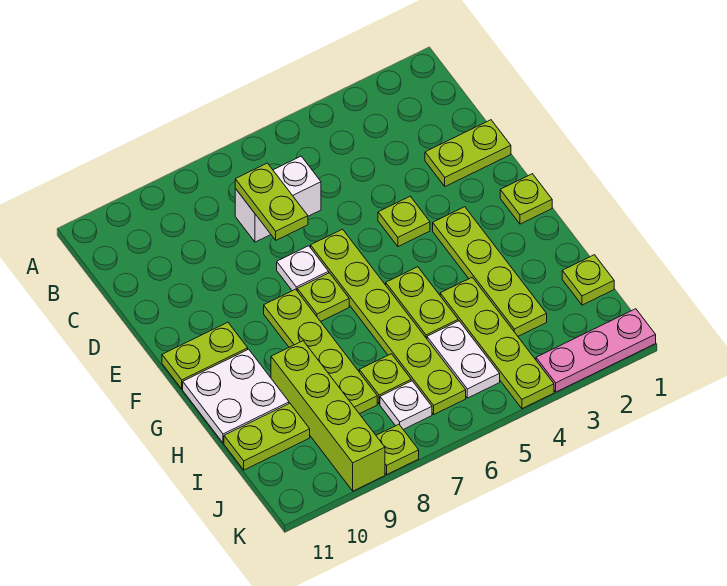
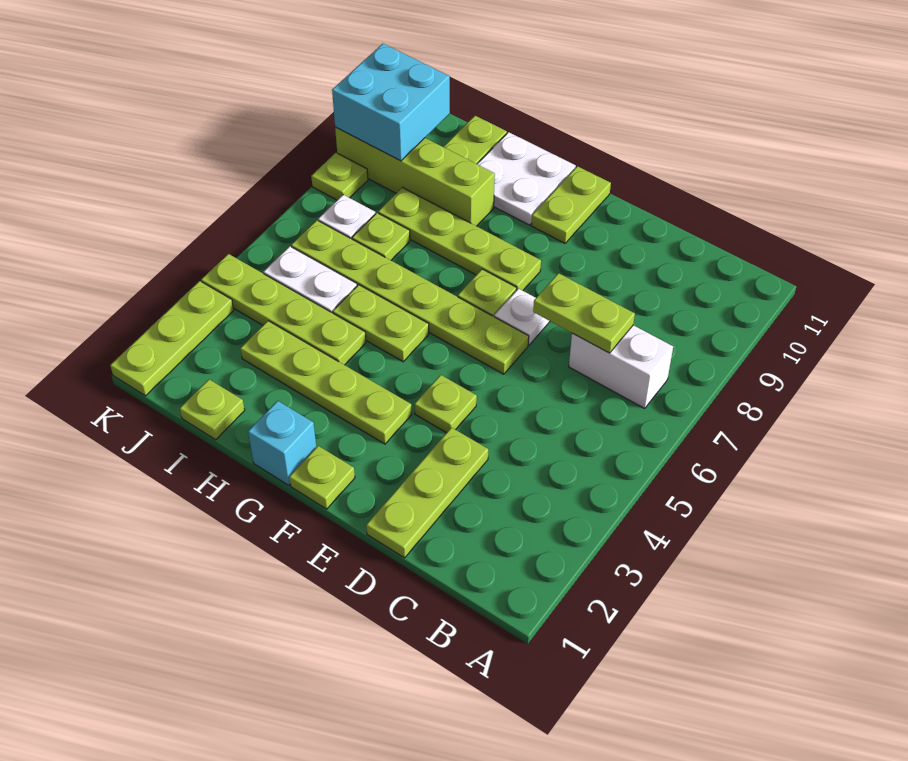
white brick C6:C7 level 1 -> white brick B7:C7 level 1
lime plate D1:D2 level 1 -> lime plate D1:D3 level 1
none -> cyan brick G1 level 1
none -> cyan brick J9:K10 level 2
pink plate K1:K3 level 1 -> lime plate K1:K3 level 1

